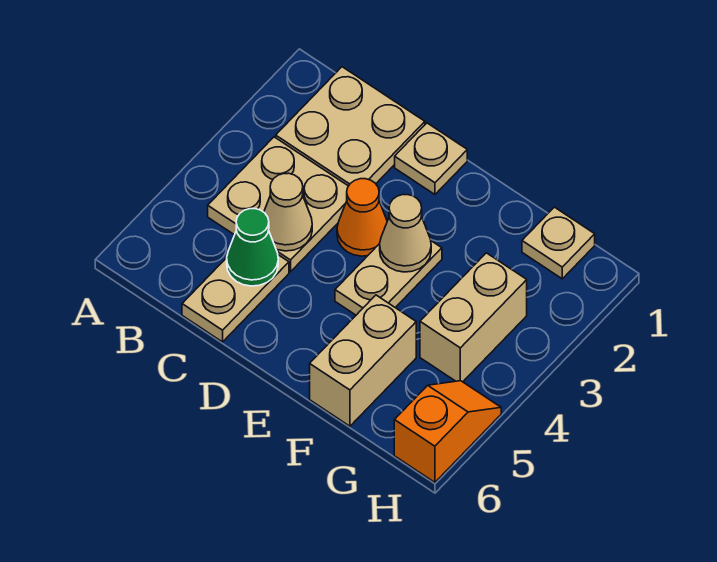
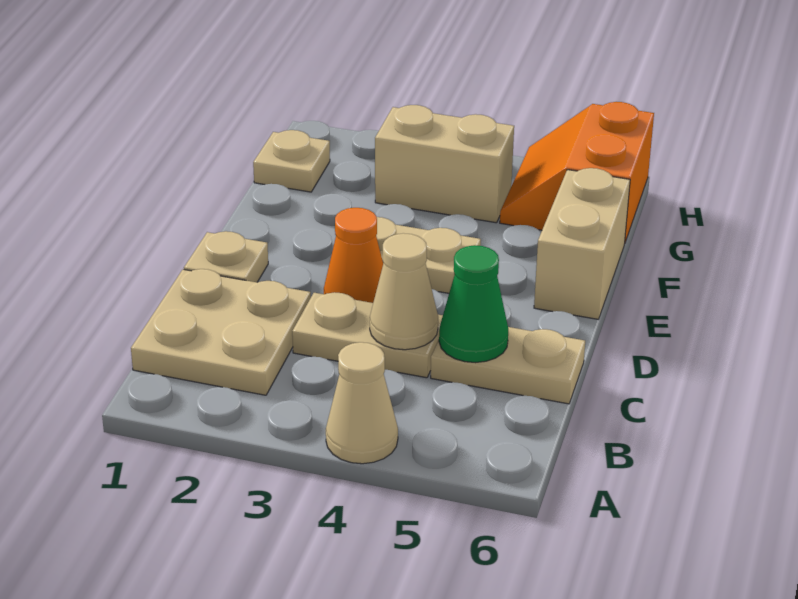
tan plate B3:C4 level 1 -> tan plate C3:C4 level 1
tan cone E3 level 2 -> tan cone A4 level 1
tan brick F5:F6 level 1 -> tan brick E6:F6 level 1
orange slope H5:H6 level 1 top 6 -> orange slope G5:H6 level 1 top 6

